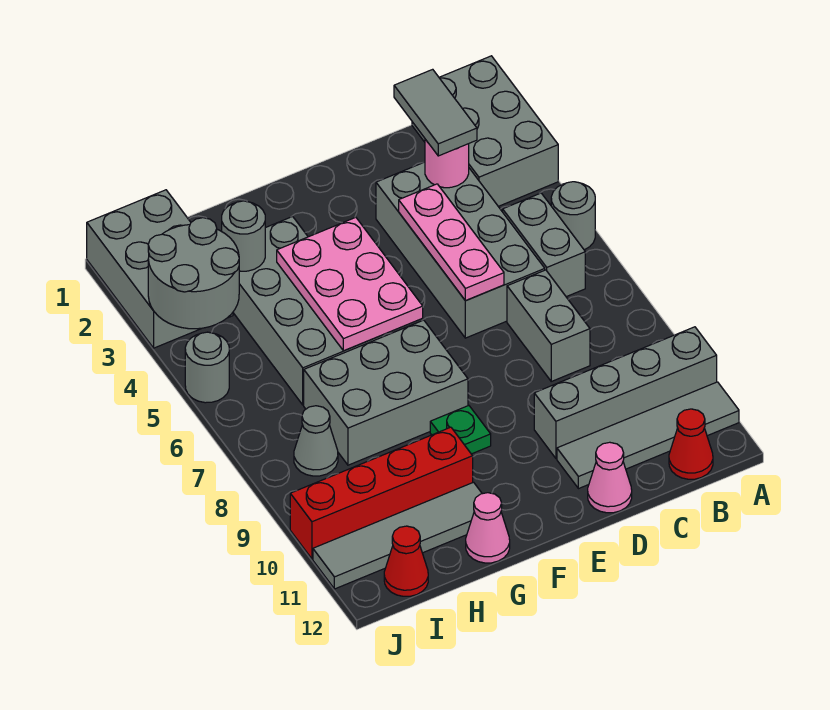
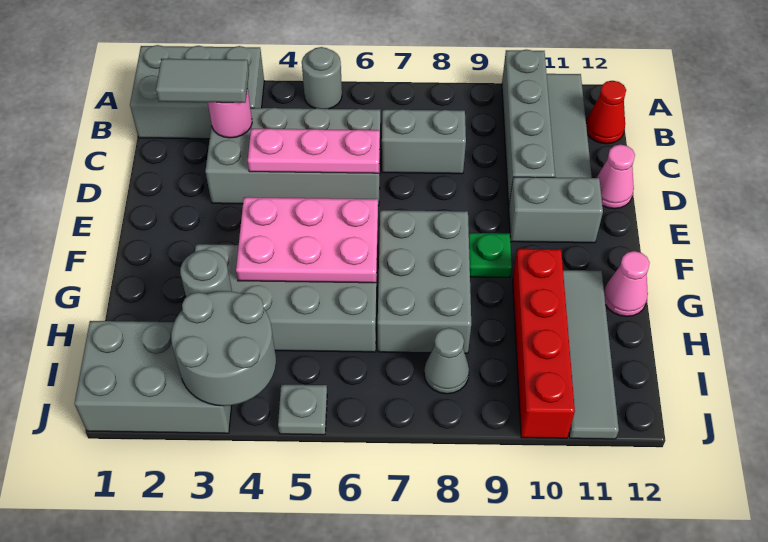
grey brick B5:B6 level 1 -> grey brick E10:E11 level 1
red cone I12 level 1 -> none
grey round brick J5 level 1 -> grey plate J5 level 1

